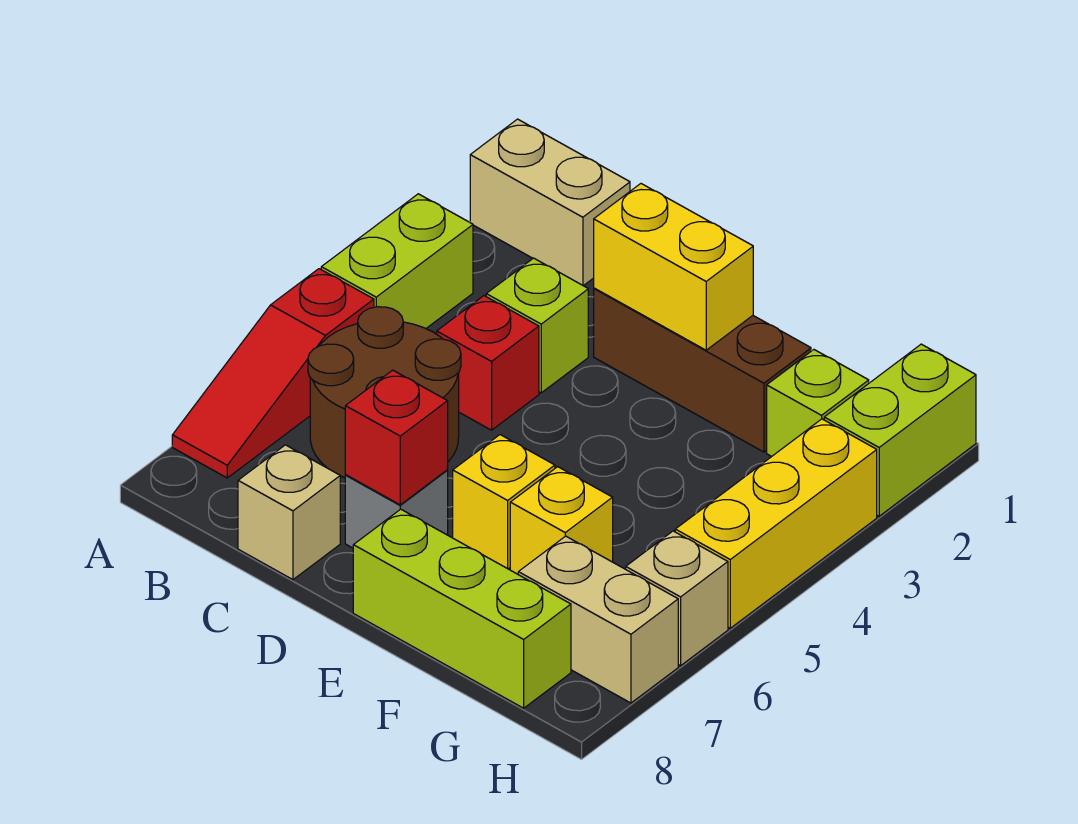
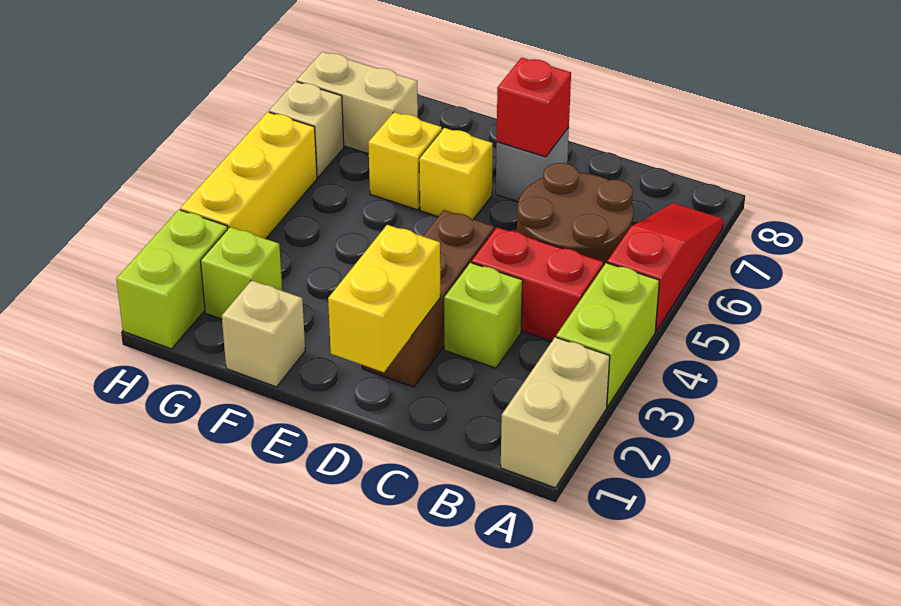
tan brick A1:B1 level 1 -> tan brick A1:A2 level 1
red brick C4 level 1 -> red brick B4:C4 level 1
tan brick C8 level 1 -> tan brick F1 level 1
brown brick D2:F2 level 1 -> brown brick D2:D4 level 1
yellow brick D2:E2 level 2 -> yellow brick D1:D2 level 2
lime brick E8:G8 level 1 -> none

